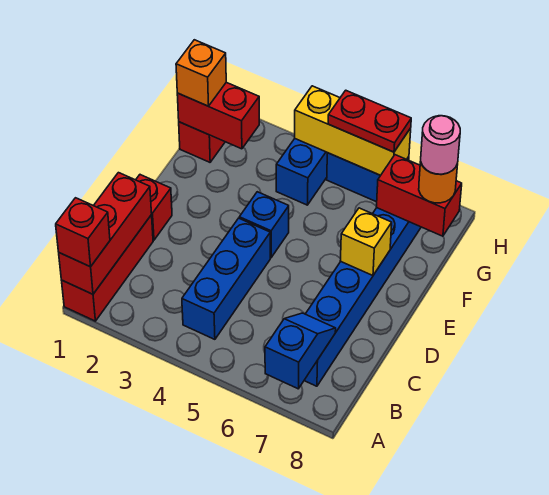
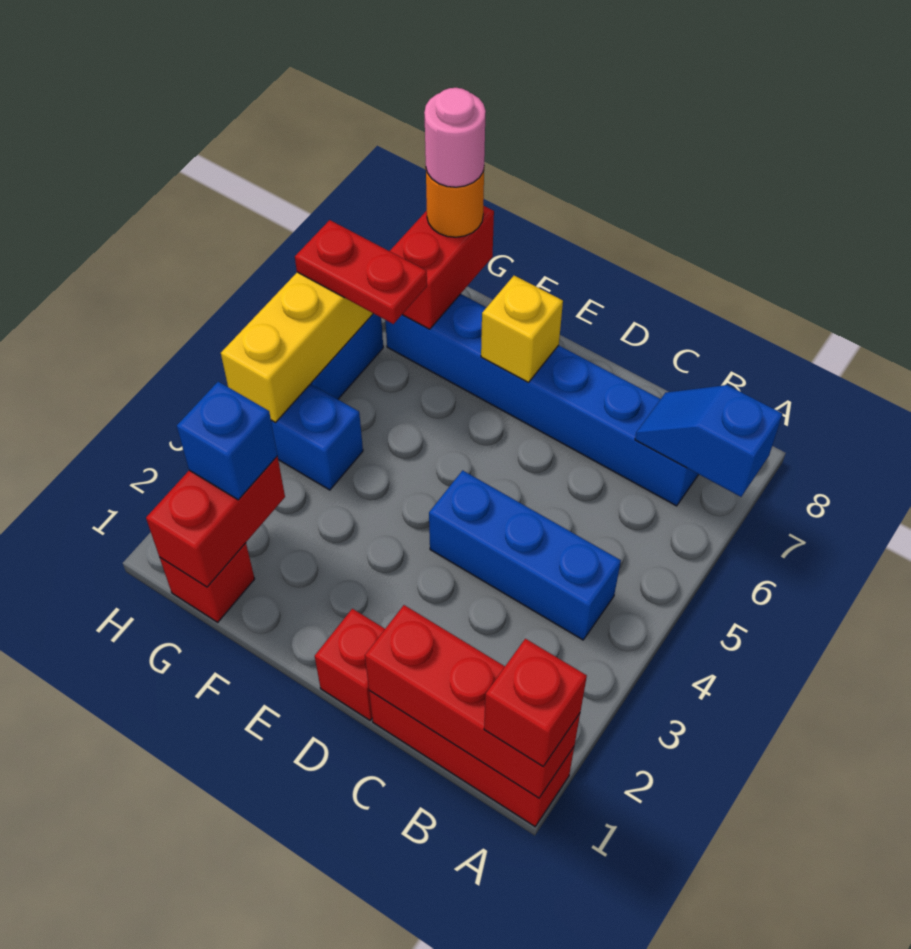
blue brick E4 level 1 -> blue brick G2 level 3
orange brick G1 level 3 -> none
red plate H5:H6 level 3 -> red plate G6:H6 level 3

